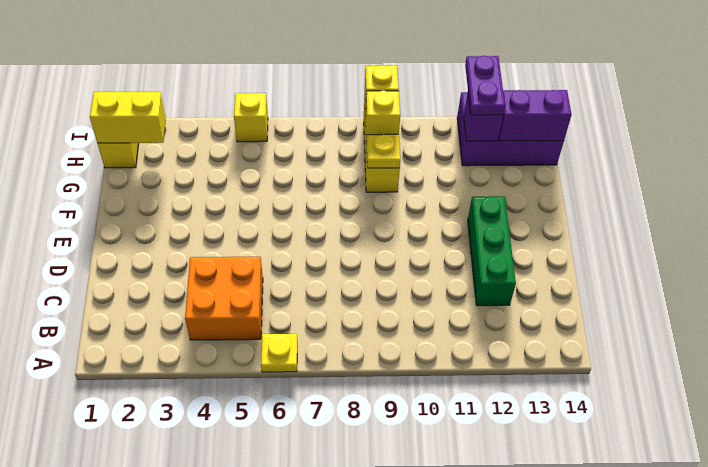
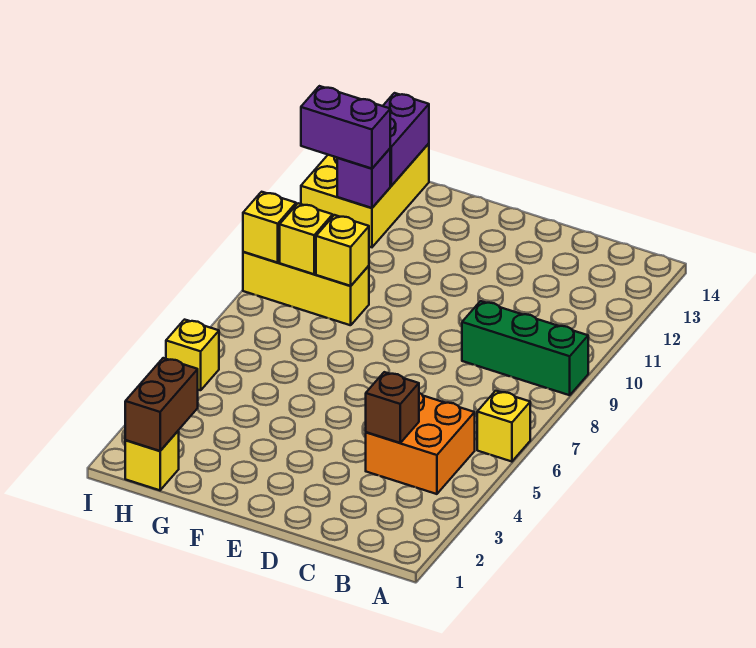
yellow plate A6 level 1 -> yellow brick A6 level 1
none -> brown brick C4 level 2
green brick C12:E12 level 1 -> green brick A9:C9 level 1
yellow plate G9 level 2 -> yellow brick G9 level 2
yellow brick H1:H2 level 2 -> brown brick H1:H2 level 2
purple brick H12:I14 level 1 -> yellow brick H12:I14 level 1
purple plate H12:I12 level 3 -> purple brick H12:I12 level 3

